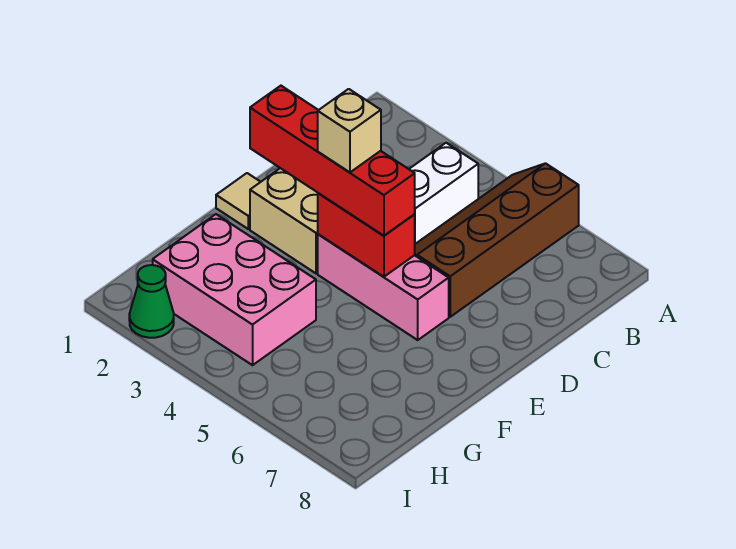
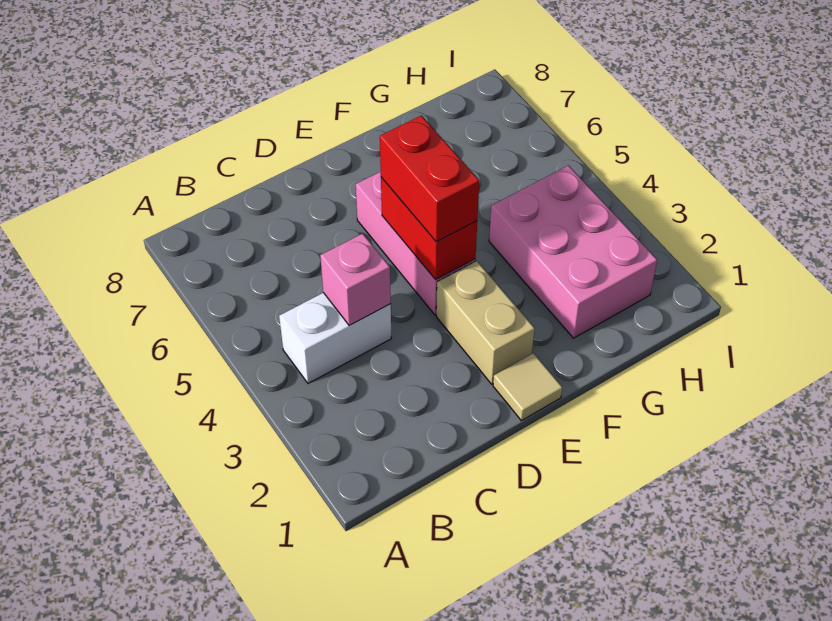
brown slope A5:D6 level 1 top 6 -> none
none -> pink brick C4 level 2
red brick E2:E5 level 3 -> red brick E4:E5 level 3
tan brick E4 level 4 -> none
green cone I2 level 1 -> none

